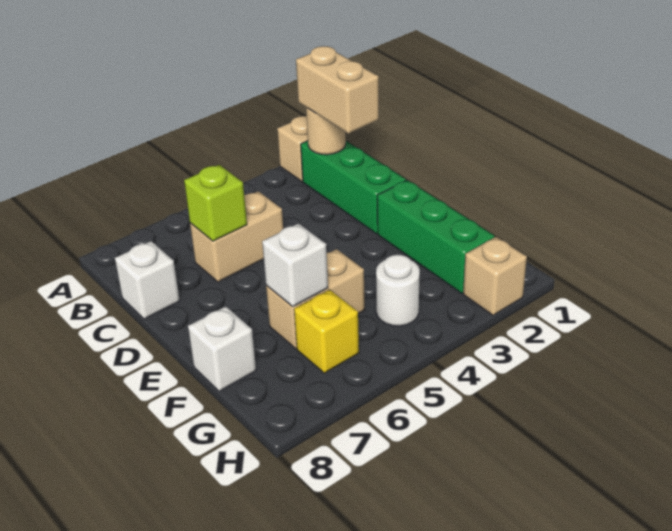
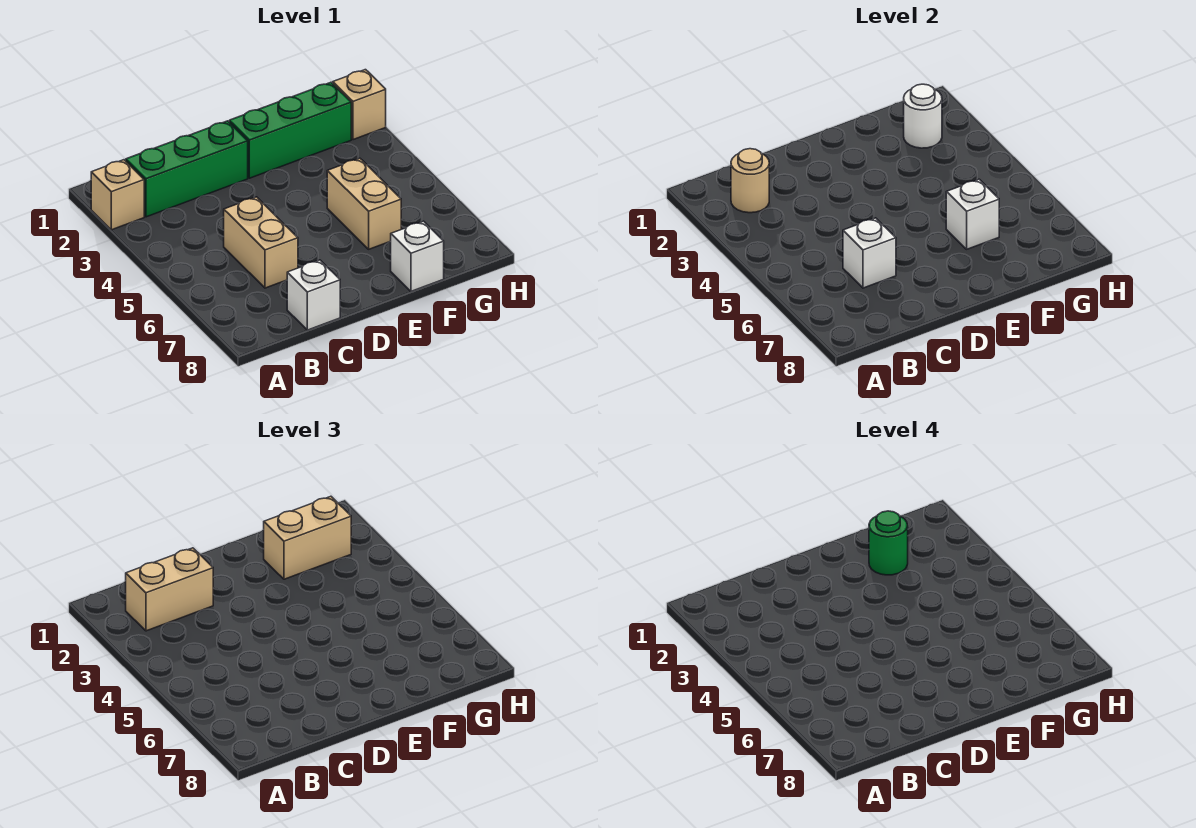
lime brick C6 level 2 -> white brick C6 level 2
none -> tan brick F2:G2 level 3
none -> green round brick F2 level 4
white round brick G4 level 1 -> white round brick G2 level 2
yellow brick G6 level 1 -> none

